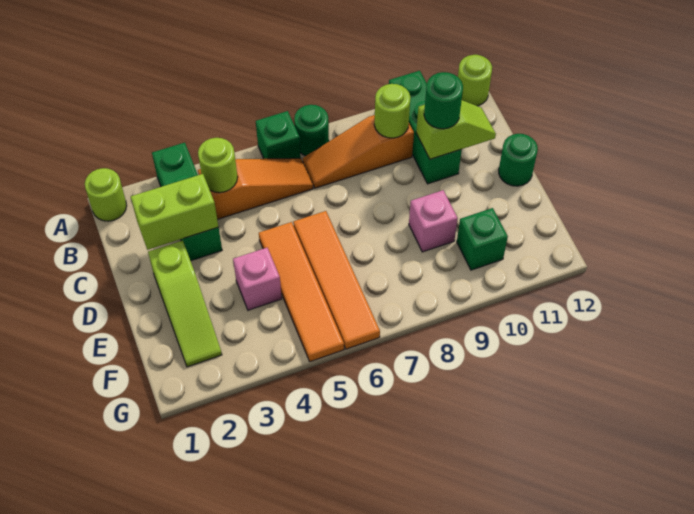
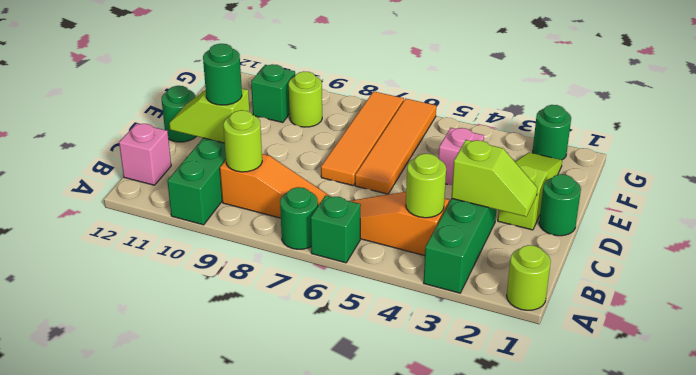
lime round brick A12 level 1 -> lime round brick F9 level 1
lime brick C2:C3 level 2 -> lime slope C2:C3 level 2 top 3
none -> green round brick D1 level 1
orange tile D5:G5 level 1 -> orange tile D7:G7 level 1
pink brick E9 level 1 -> pink brick B12 level 1
none -> green round brick G2 level 1

